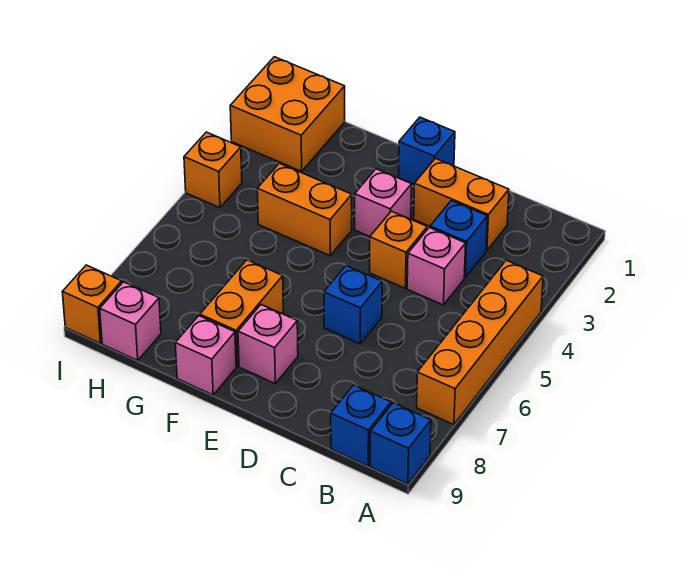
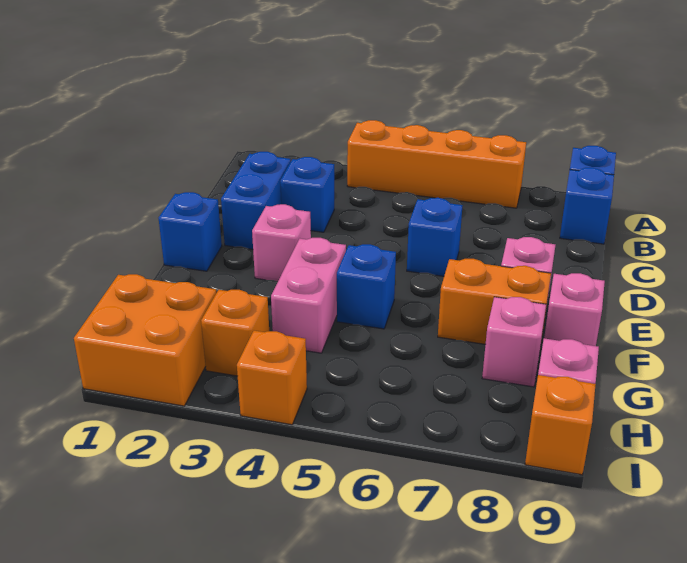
orange brick C2:D2 level 1 -> blue brick C2:D2 level 1
pink brick C4 level 1 -> pink brick G8 level 1
orange brick D4 level 1 -> orange brick H3 level 1
orange brick F4:G4 level 1 -> pink brick F4:G4 level 1
none -> blue brick F5 level 1

